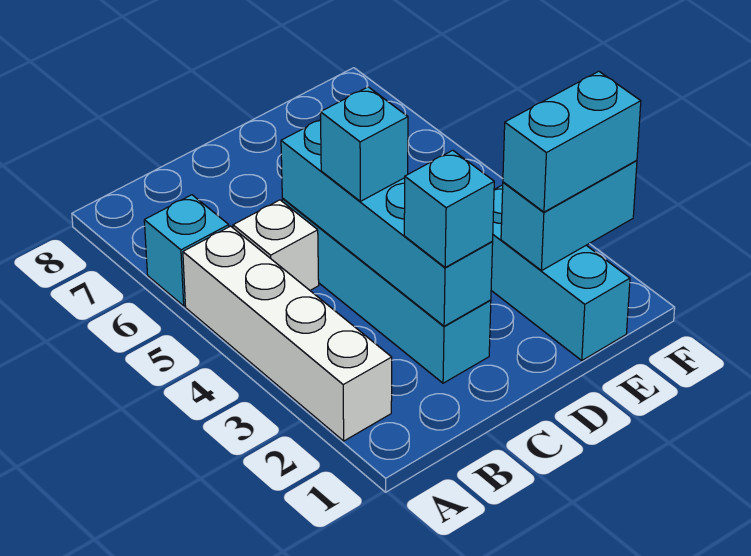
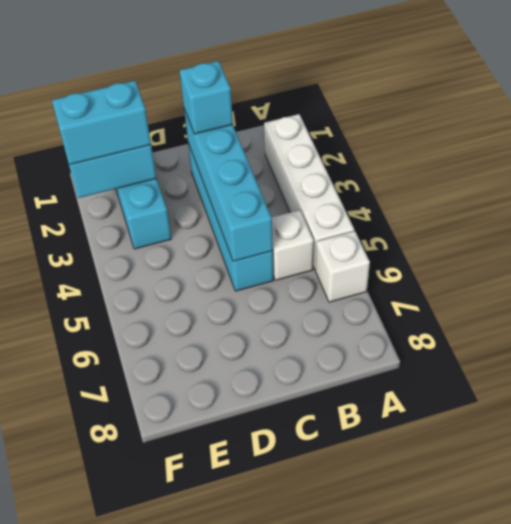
cyan brick A6 level 1 -> white brick A6 level 1
cyan brick C4 level 3 -> none

